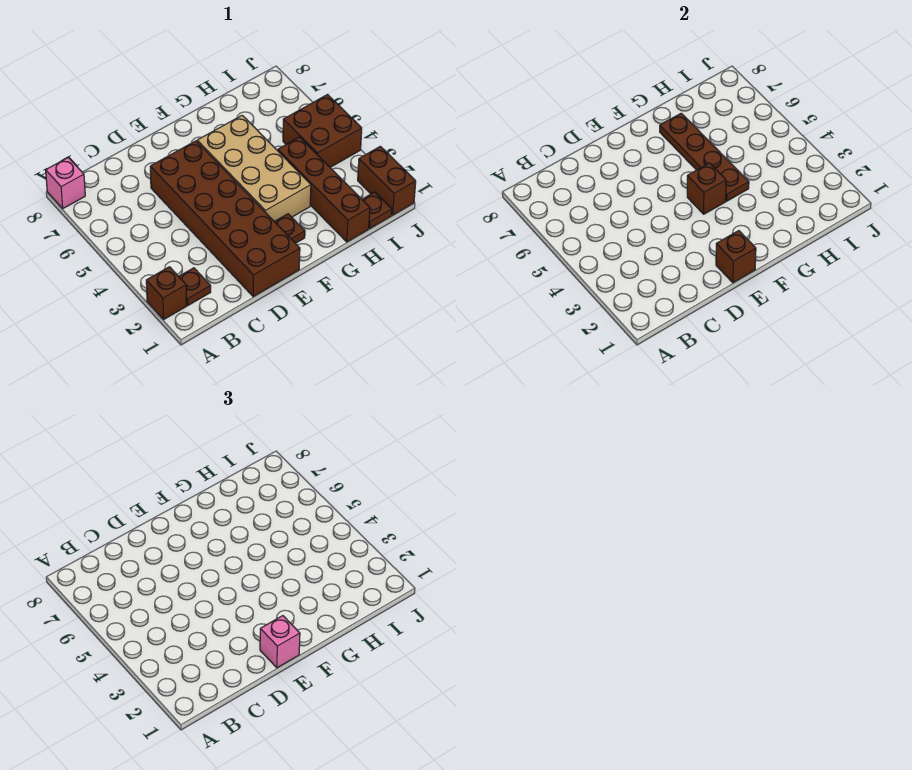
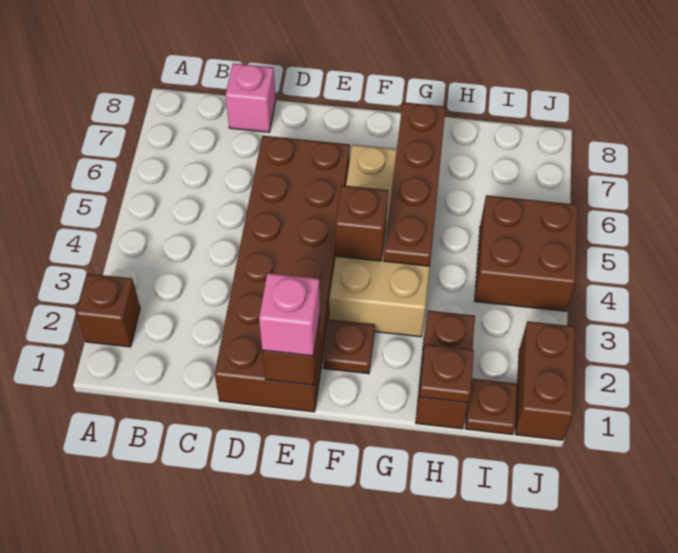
pink brick A8 level 1 -> pink brick C8 level 1
brown plate B2 level 1 -> brown plate H1 level 2
brown brick H1:H4 level 1 -> brown brick H1:H2 level 1

